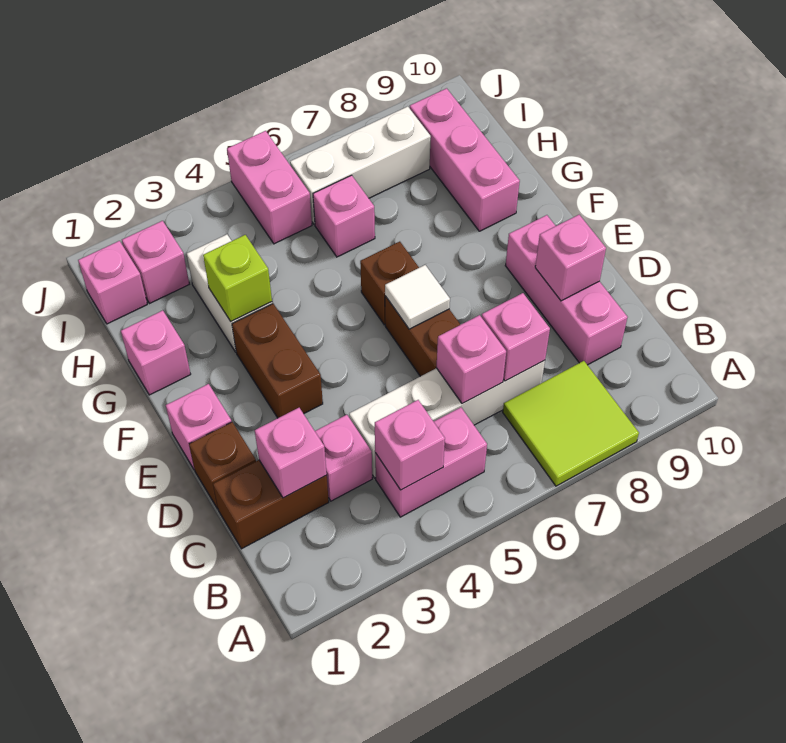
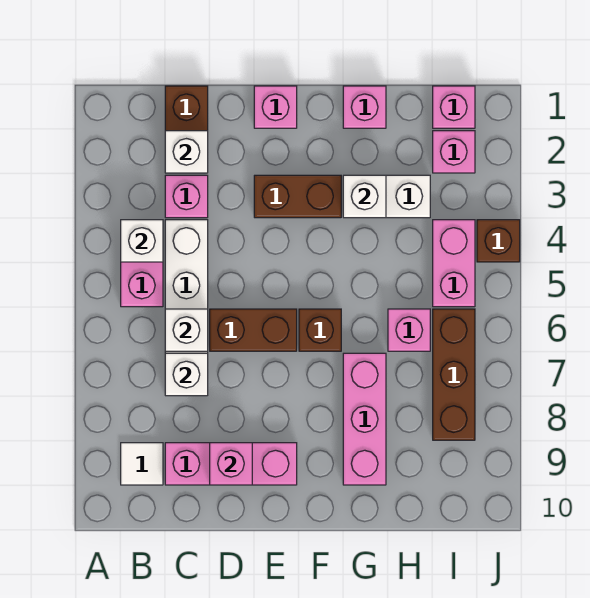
lime tile A7:B8 level 1 -> none
pink brick B4 level 2 -> white brick B4 level 2
pink brick C2 level 2 -> white brick C2 level 2
pink brick C6 level 2 -> white brick C6 level 2
pink brick C7 level 2 -> white brick C7 level 2
brown brick D1 level 1 -> brown brick J4 level 1
white tile E6 level 2 -> white tile B9 level 1
lime brick G3 level 2 -> white brick G3 level 2
pink brick G9:I9 level 1 -> pink brick G7:G9 level 1
pink brick I5:J5 level 1 -> pink brick I4:I5 level 1
white brick I6:I8 level 1 -> brown brick I6:I8 level 1

